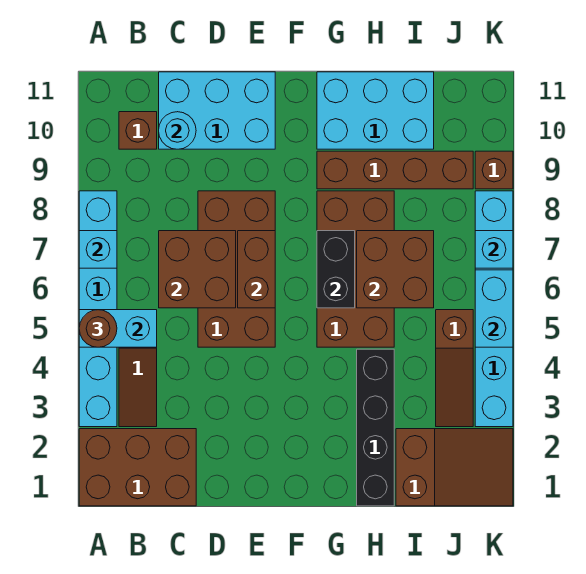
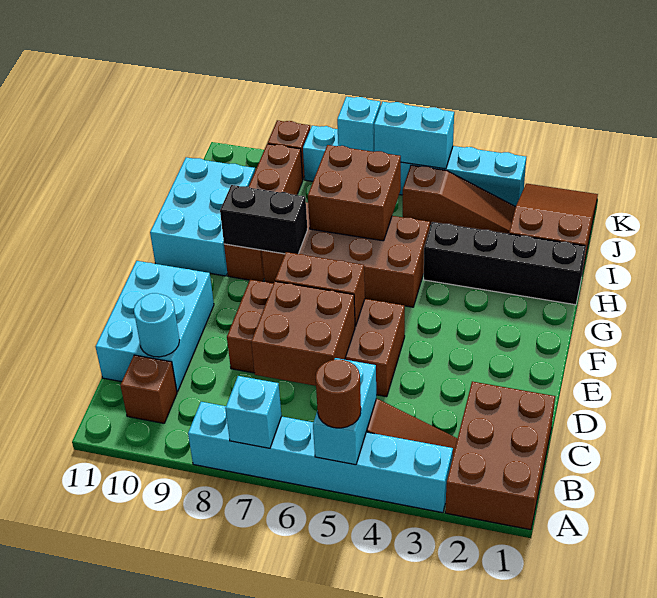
black brick G6:G7 level 2 -> black brick G8:G9 level 2

